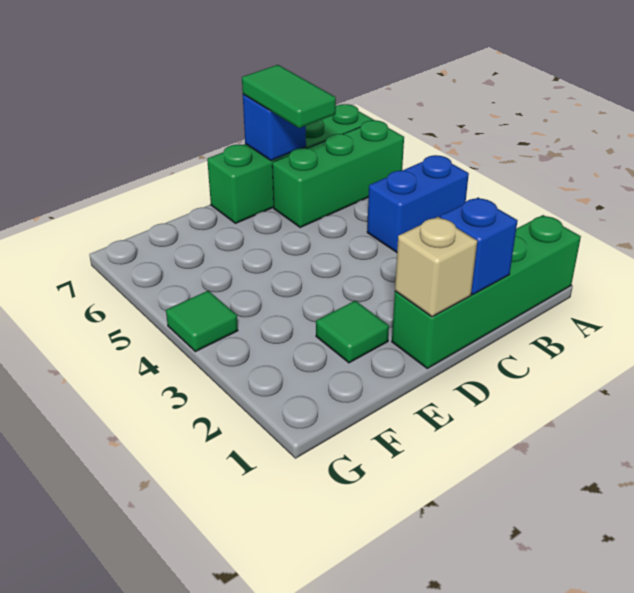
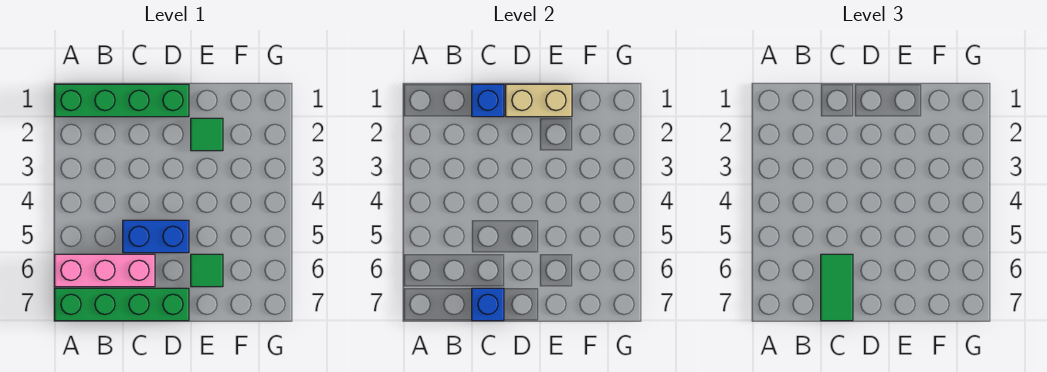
blue brick A4:B4 level 1 -> blue brick C5:D5 level 1
green brick A6:C6 level 1 -> pink brick A6:C6 level 1
tan brick D1 level 2 -> tan brick D1:E1 level 2
green tile G4 level 1 -> green tile E6 level 1

